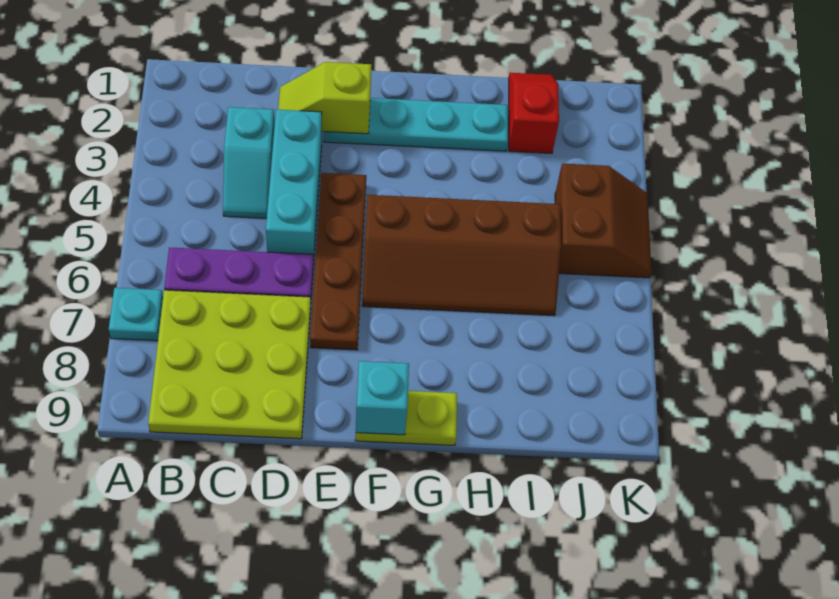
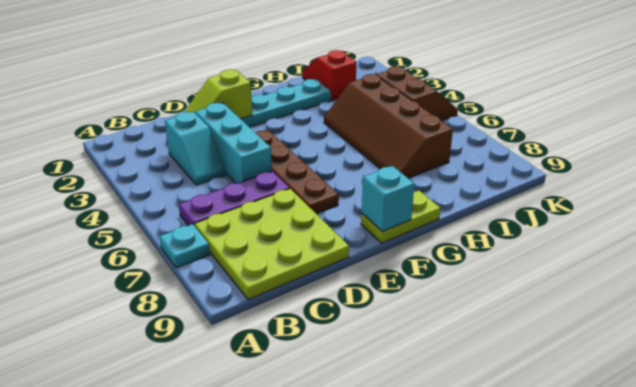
brown slope F5:I6 level 1 top 5 -> brown slope H4:I7 level 1 top I

